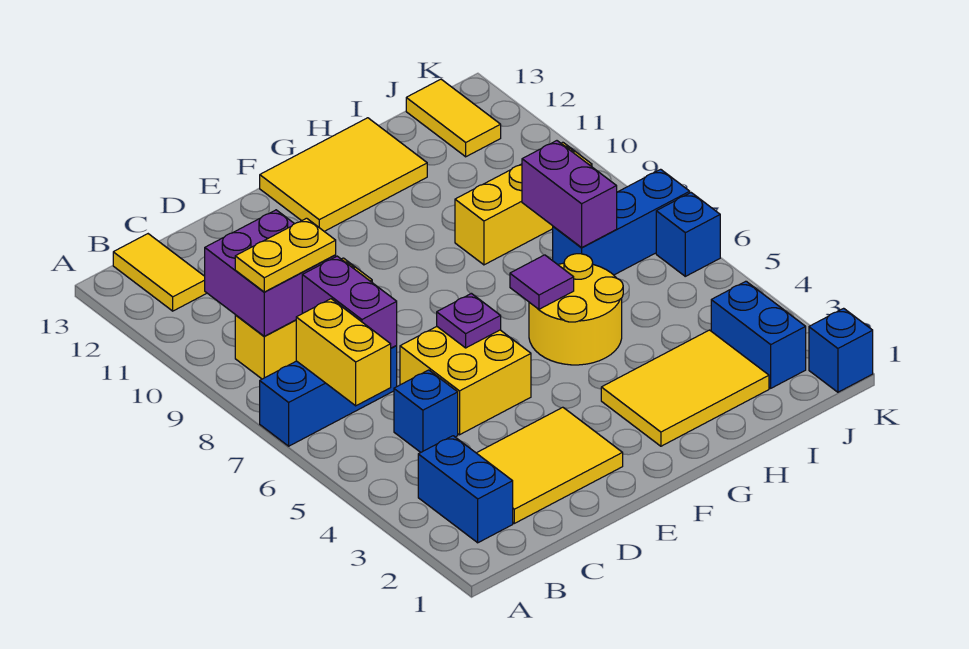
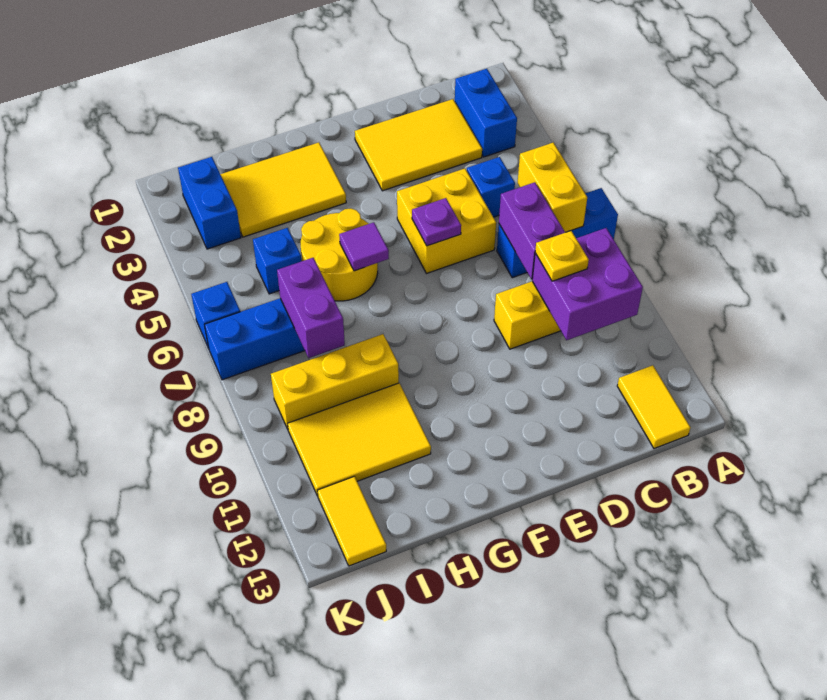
yellow plate B9:C9 level 3 -> yellow plate C9 level 3
yellow tile F12:H13 level 1 -> yellow tile H10:J11 level 1
blue brick K1 level 1 -> blue brick I5 level 1

